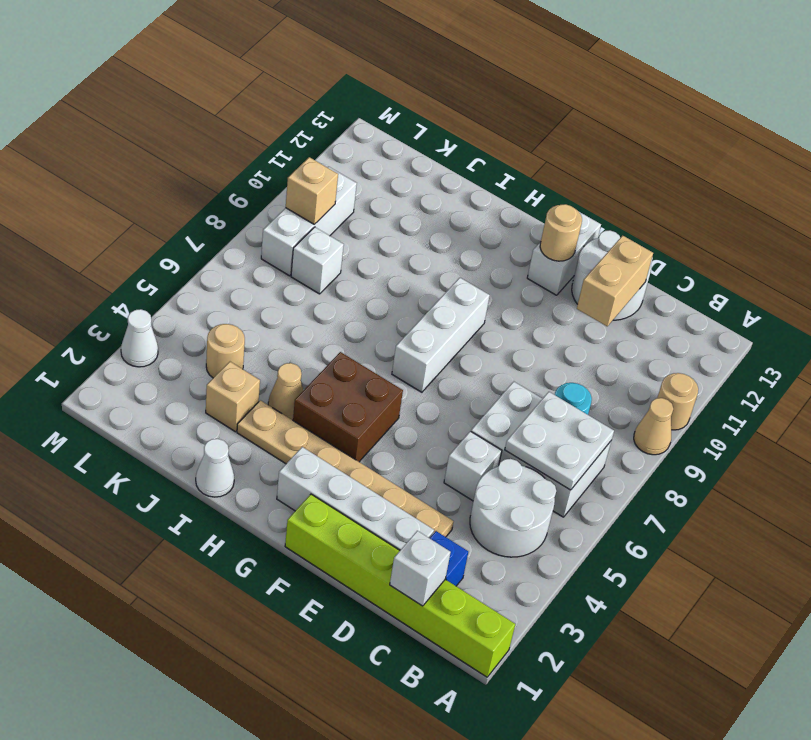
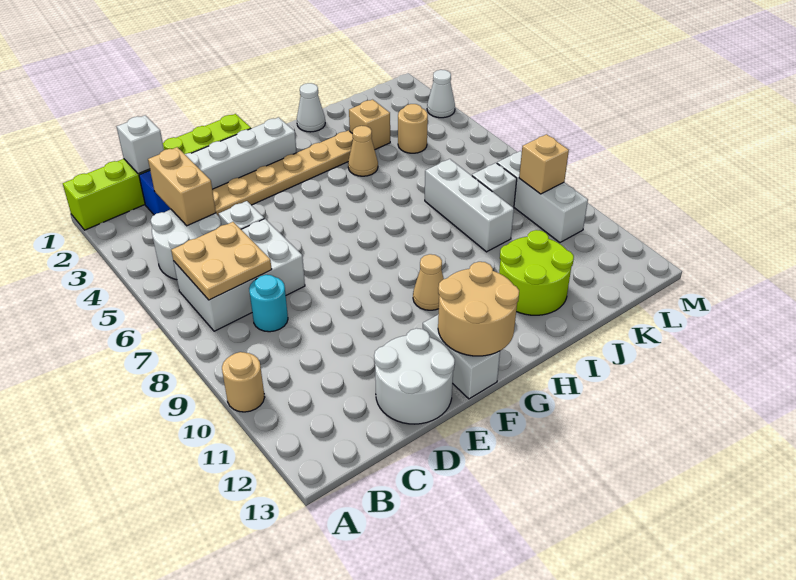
tan cone A9 level 1 -> tan cone G10 level 1
white plate B6:C7 level 2 -> tan plate B6:C7 level 2
tan brick D11:D12 level 2 -> tan brick C3:C4 level 2
tan round brick F12 level 2 -> tan round brick F12:G13 level 2
brown brick G4:H5 level 1 -> none
white brick G7:G9 level 1 -> white brick J7:J9 level 1
none -> lime round brick I11:J12 level 1

